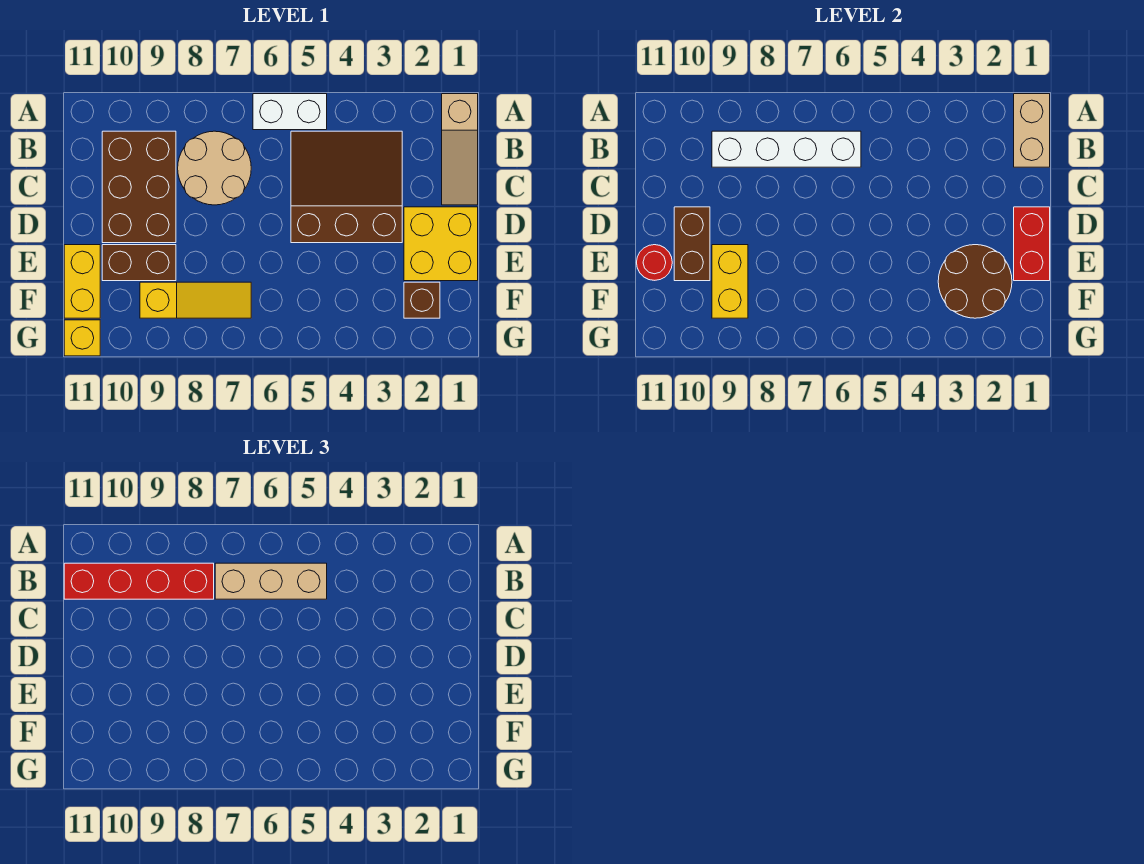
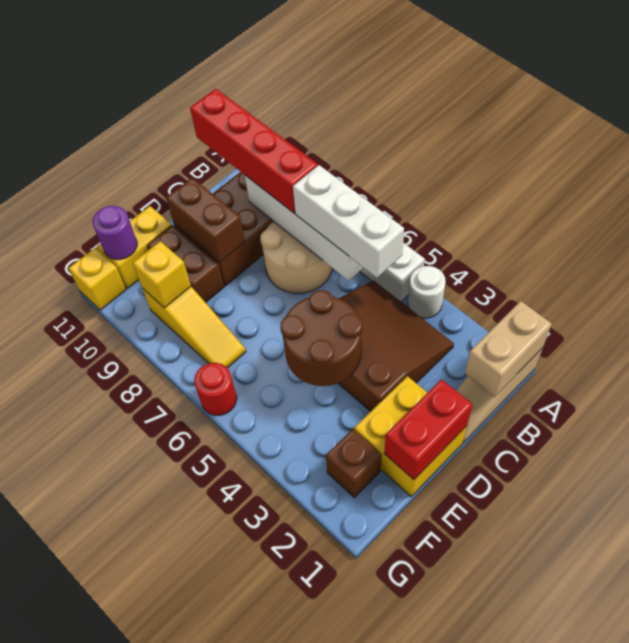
none -> white round brick A4 level 1
tan brick B5:B7 level 3 -> white brick B5:B7 level 3
brown brick D10:E10 level 2 -> brown brick D9:D10 level 2
brown round brick E2:F3 level 2 -> brown round brick D4:E5 level 2
yellow brick E9:F9 level 2 -> yellow brick F9 level 2
red round brick E11 level 2 -> red round brick G6 level 1
none -> purple round brick F11 level 2

